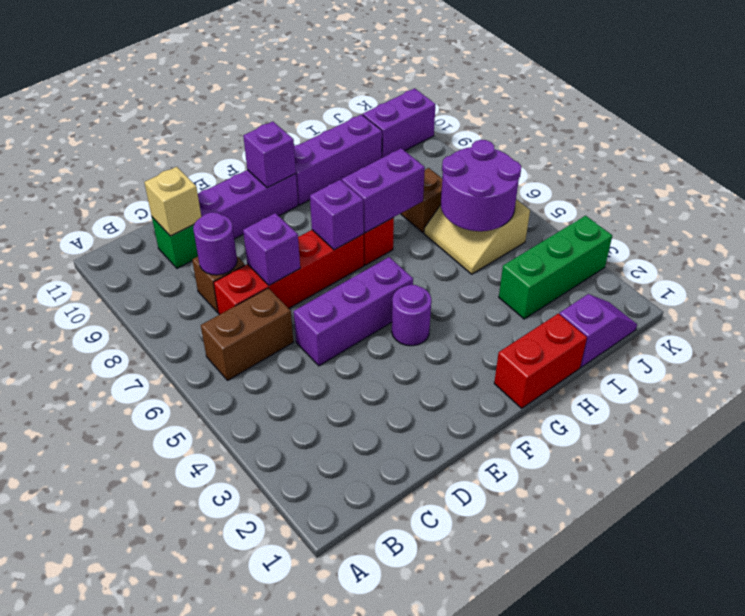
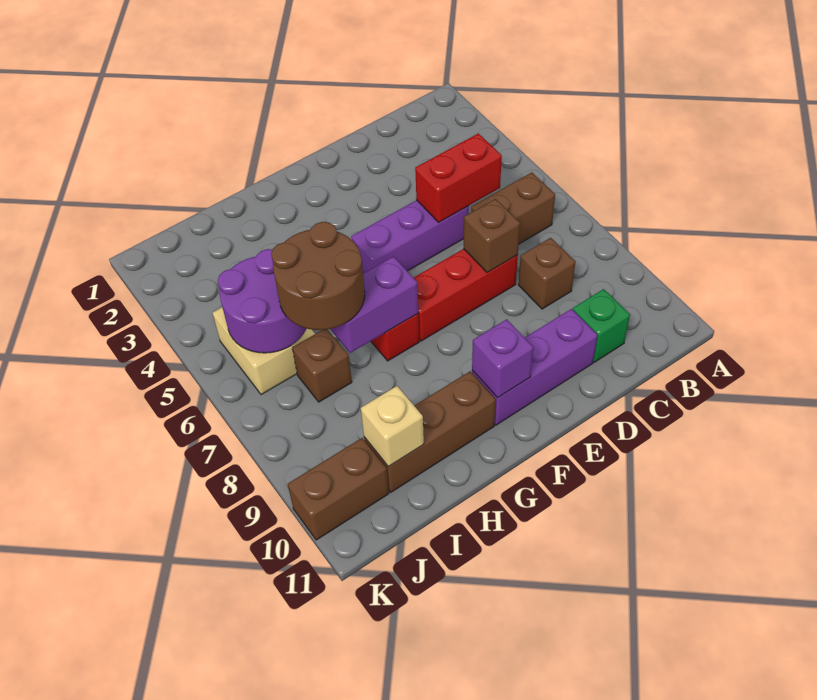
red brick C7:F7 level 1 -> red brick D7:F7 level 1
purple round brick C8 level 2 -> none
tan brick C10 level 2 -> tan brick I10 level 2
purple brick D7 level 2 -> brown brick D7 level 2
purple round brick F4 level 1 -> none
purple brick F7 level 2 -> none
red brick G1:H1 level 1 -> red brick C5:D5 level 2
purple brick G10:I10 level 1 -> brown brick G10:I10 level 1
none -> brown round brick H6:I7 level 3
purple slope I1:J1 level 1 top I -> none
green brick I3:K3 level 1 -> none
purple brick J10:K10 level 1 -> brown brick J10:K10 level 1

